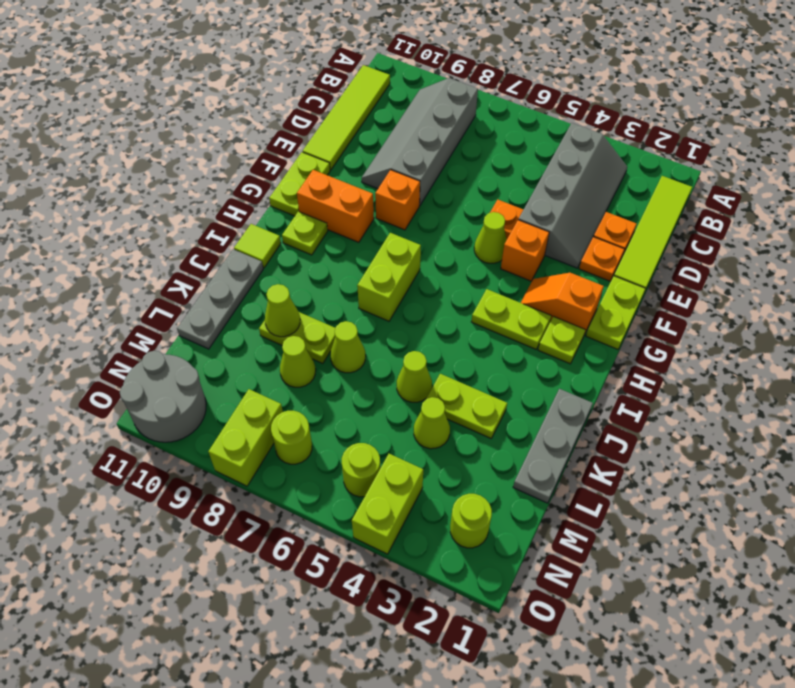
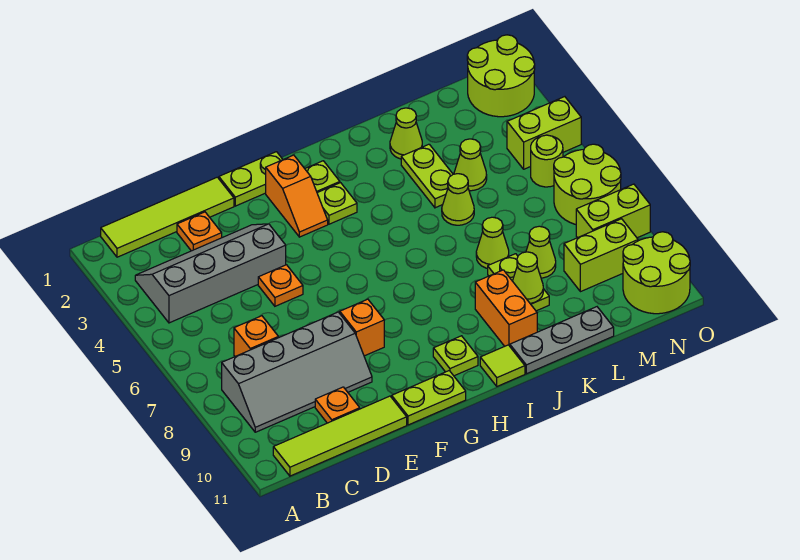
orange plate E2 level 1 -> orange plate D10 level 1
orange brick F4 level 1 -> orange brick C7 level 1
lime cone F5 level 1 -> lime cone K2 level 1
orange brick G9:G10 level 1 -> orange brick J9:J10 level 1
lime plate H3:H4 level 1 -> lime plate H3 level 1
lime brick H7:I7 level 1 -> lime brick M9:N9 level 1
grey plate J1:L1 level 1 -> none
lime round brick N2 level 1 -> lime round brick N1:O2 level 1
lime round brick N7 level 1 -> lime round brick N6:O7 level 1
grey round brick N10:O11 level 1 -> lime round brick N10:O11 level 1

